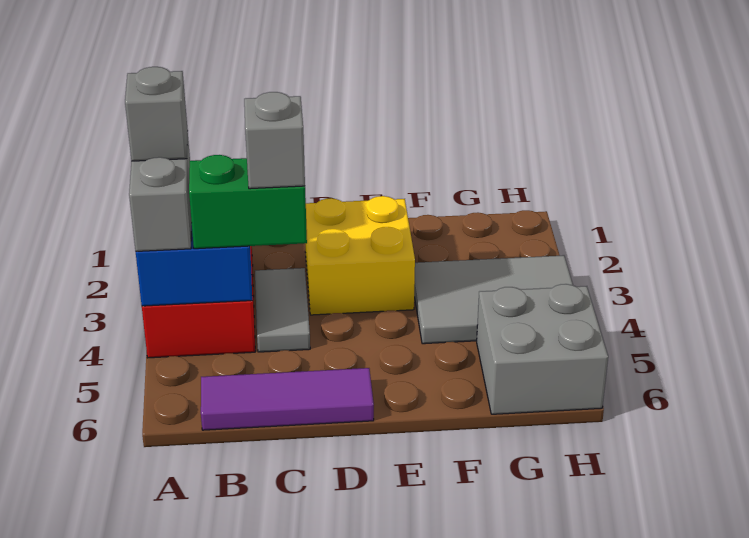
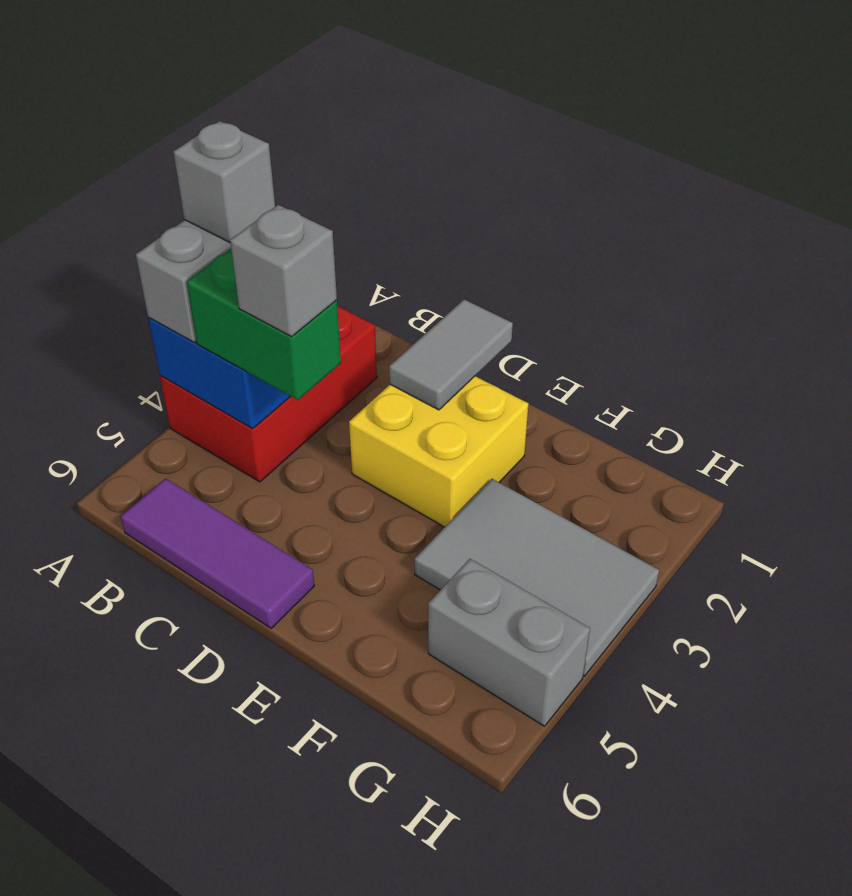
grey tile C3:C4 level 1 -> grey tile D1:D2 level 2
grey brick G5:H6 level 1 -> grey brick G5:H5 level 1

